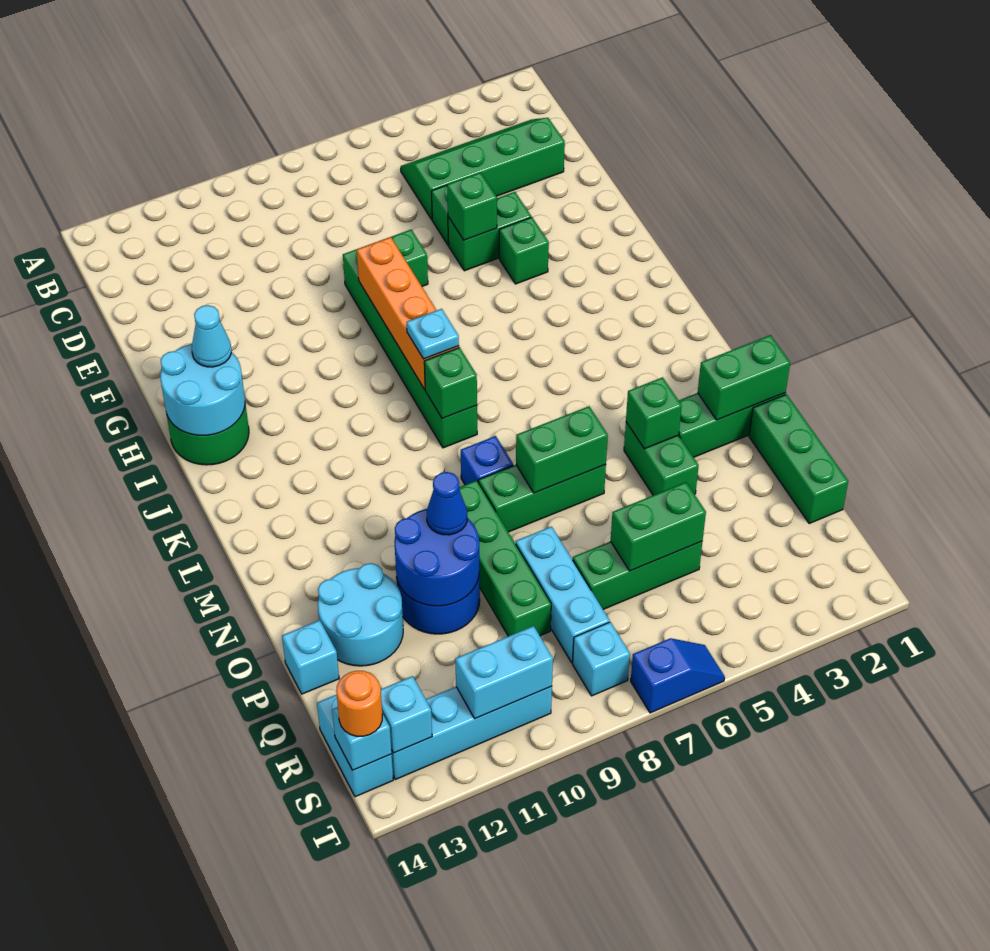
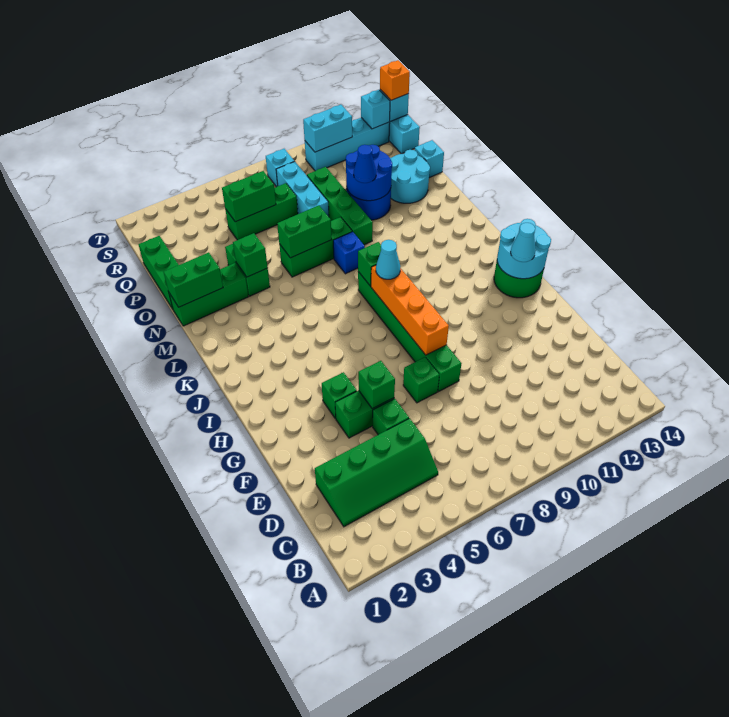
cyan plate J8 level 3 -> cyan cone J8 level 3
orange round brick S14 level 3 -> orange brick S14 level 3
blue slope T6:T7 level 1 top 7 -> none

